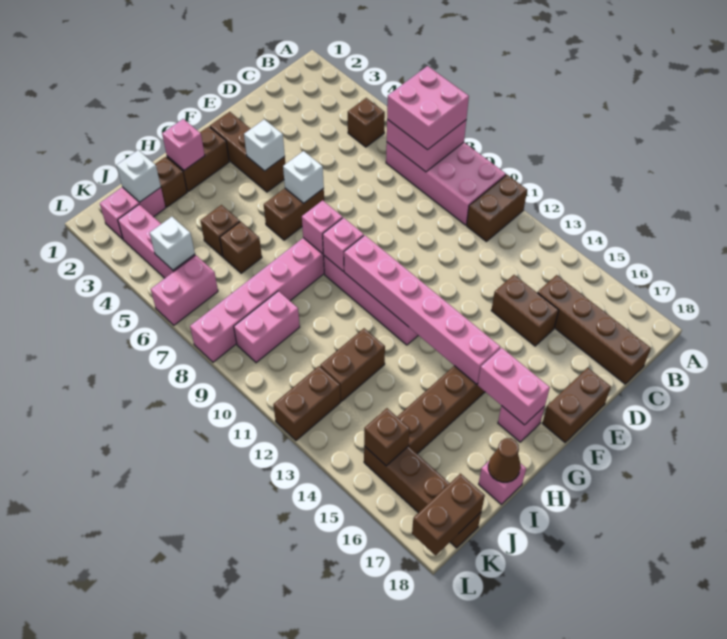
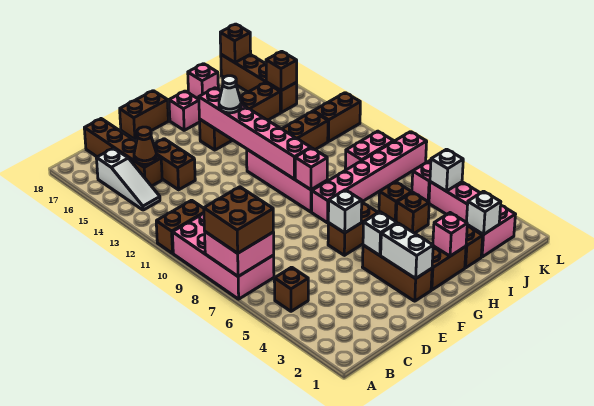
pink brick A7:B8 level 3 -> brown brick A7:B8 level 3
none -> white slope B14:B16 level 1 top 16
none -> white brick F2:F3 level 2
pink brick G8 level 2 -> none
none -> white cone G14 level 3
pink brick G16:G17 level 2 -> none
brown cone I18 level 2 -> brown cone C15 level 2
brown brick K18:L18 level 2 -> brown brick K18 level 2

